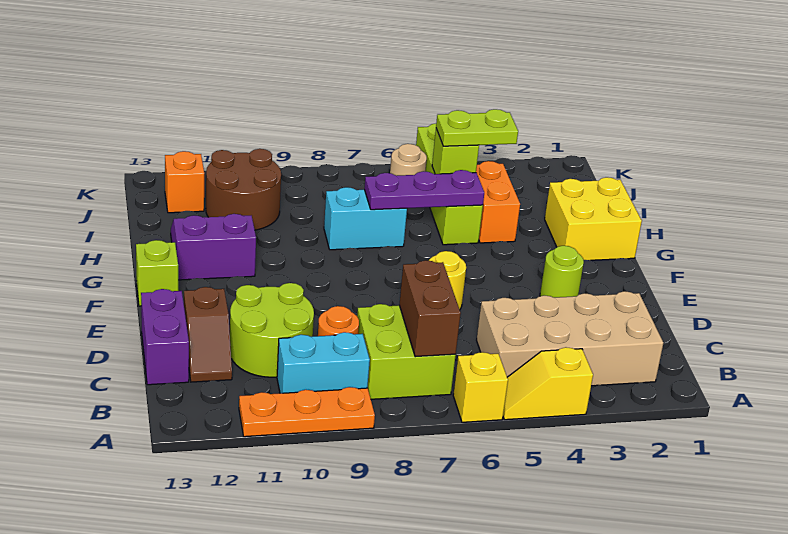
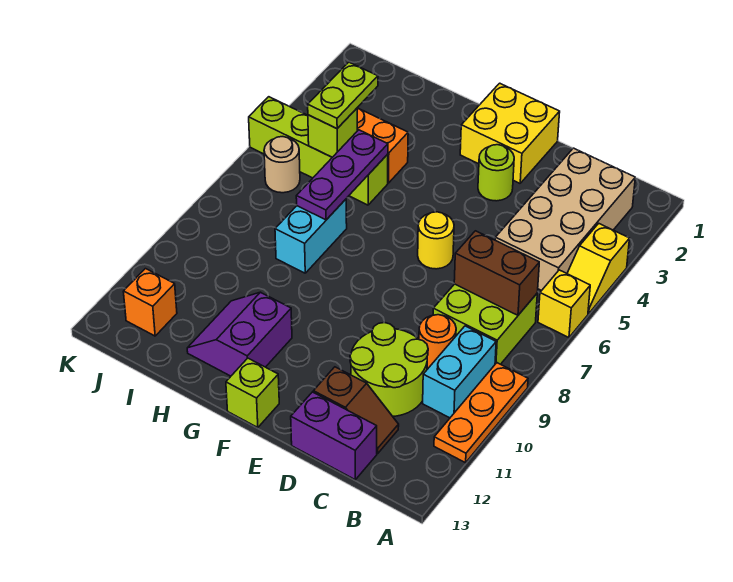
yellow brick G1:H2 level 1 -> yellow brick E1:F2 level 1
brown round brick I10:J11 level 1 -> none

